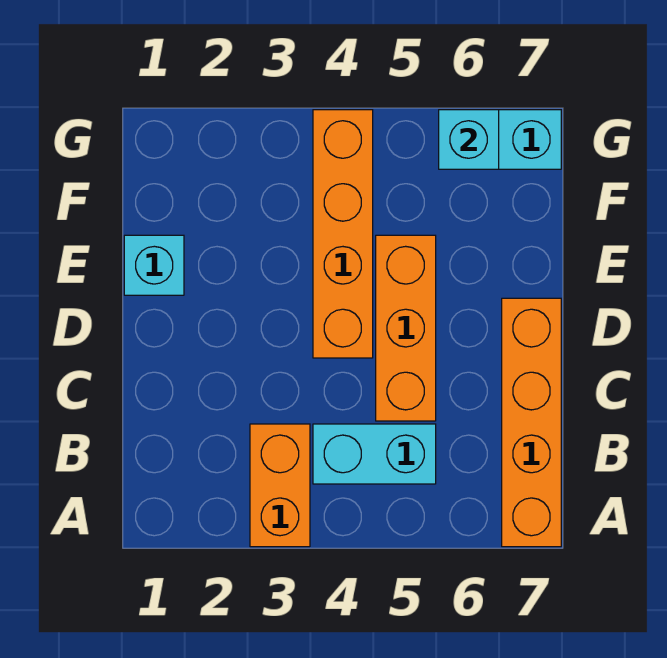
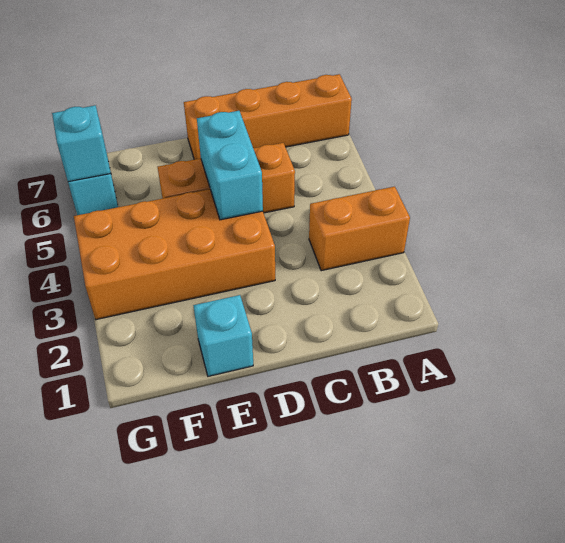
cyan brick B4:B5 level 1 -> cyan brick D4:D5 level 2
orange brick D4:G4 level 1 -> orange brick D3:G4 level 1

